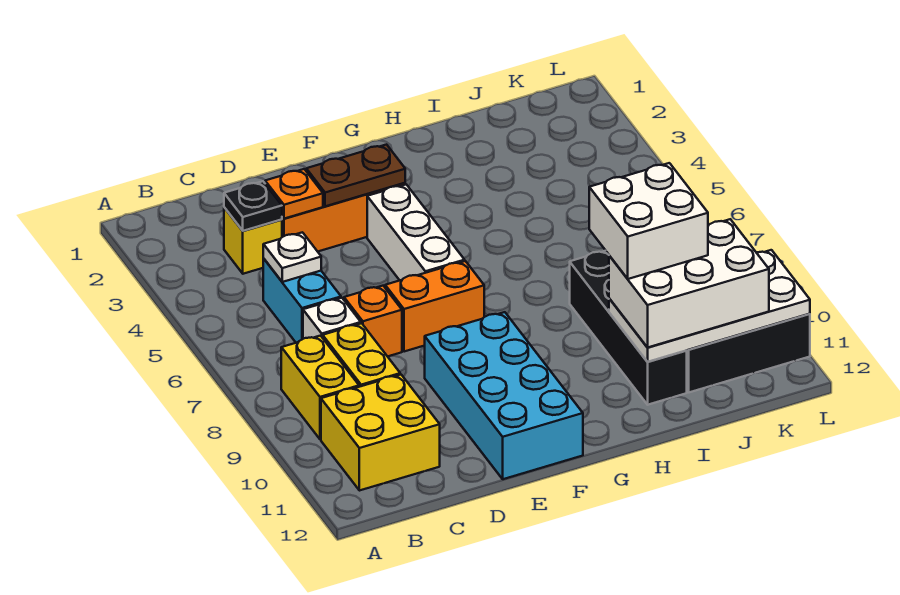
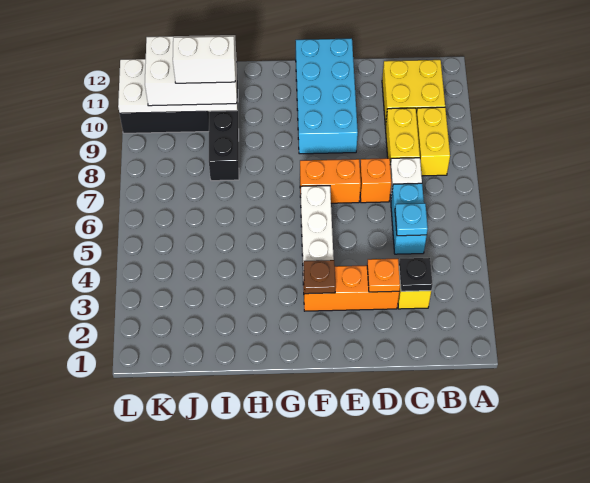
white plate C5 level 2 -> cyan plate C5 level 2
brown plate E3:F3 level 2 -> brown plate F3 level 2
white brick I9:J10 level 4 -> white brick I10:J10 level 4

